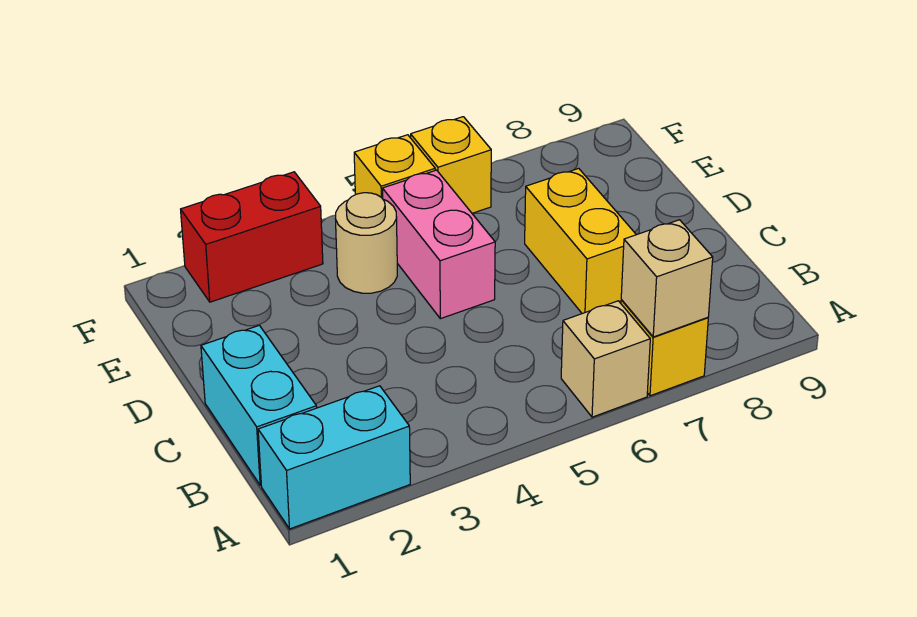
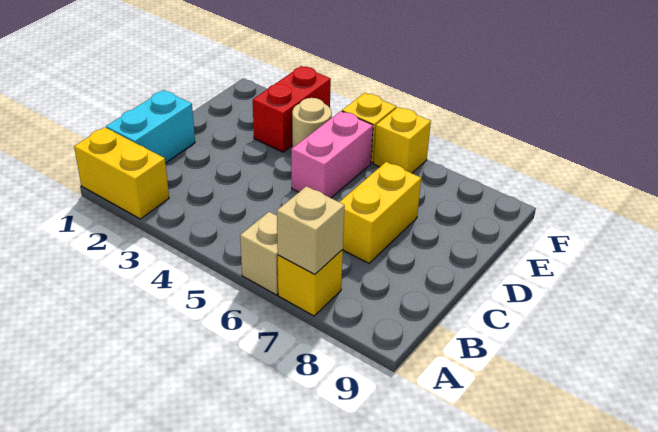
cyan brick A1:A2 level 1 -> yellow brick A1:A2 level 1
red brick F2:F3 level 1 -> red brick E3:F3 level 1

